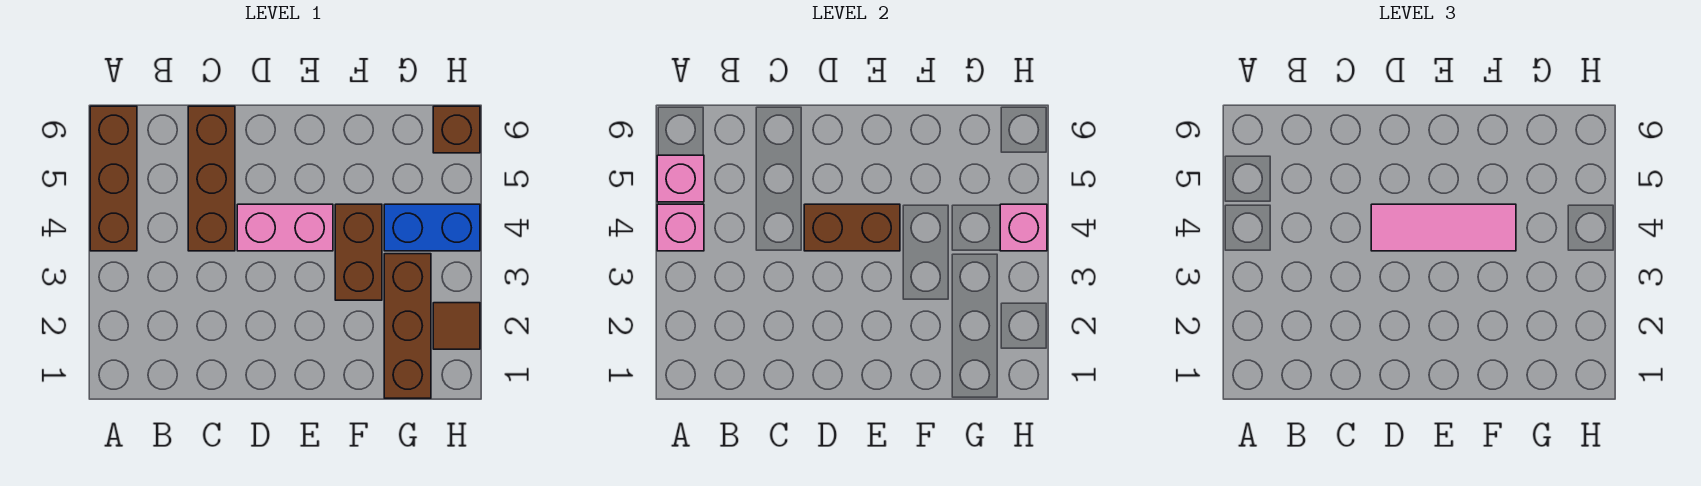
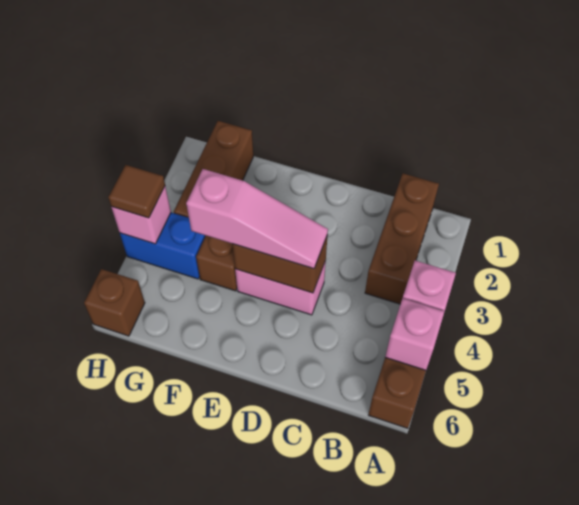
brown brick C4:C6 level 1 -> brown brick B1:B3 level 1
pink tile D4:F4 level 3 -> pink slope D4:F4 level 3 top F
brown tile H2 level 1 -> brown tile H4 level 3

